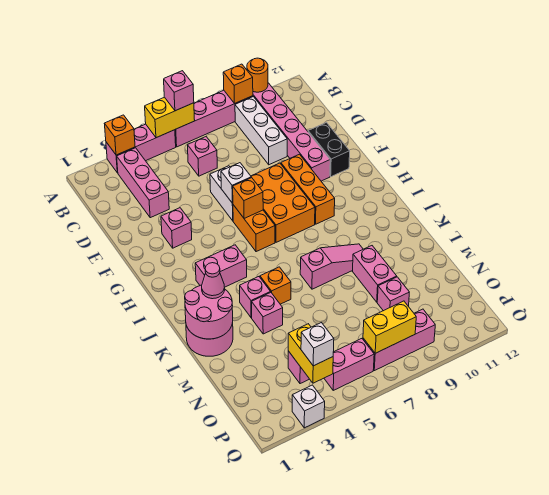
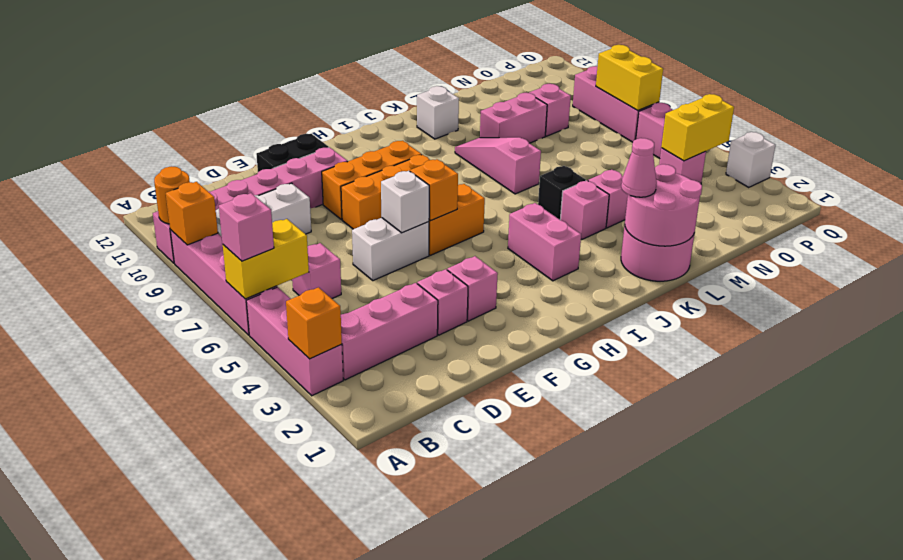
yellow brick A5:A6 level 2 -> yellow brick A6:B6 level 2
none -> pink brick E3 level 1
orange brick F7:H8 level 1 -> orange brick F8:H8 level 1
orange brick K5 level 1 -> black brick K5 level 1
white brick P4 level 3 -> white brick K11 level 1

